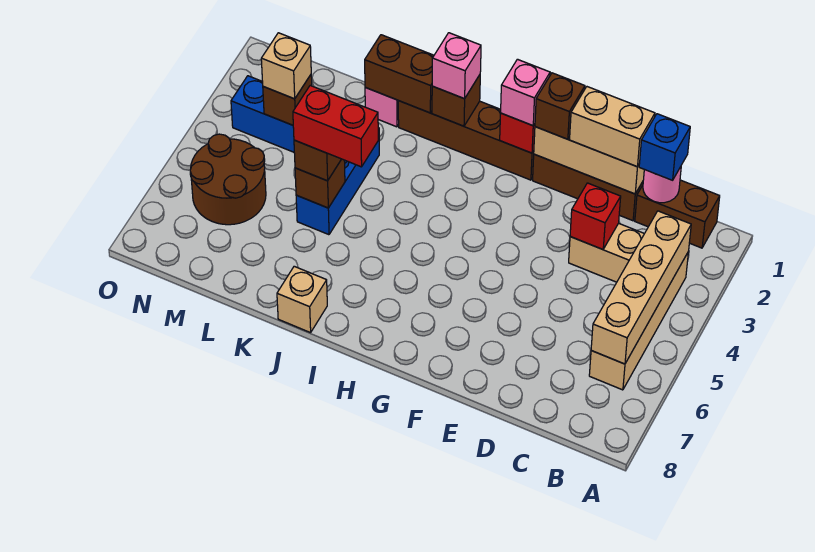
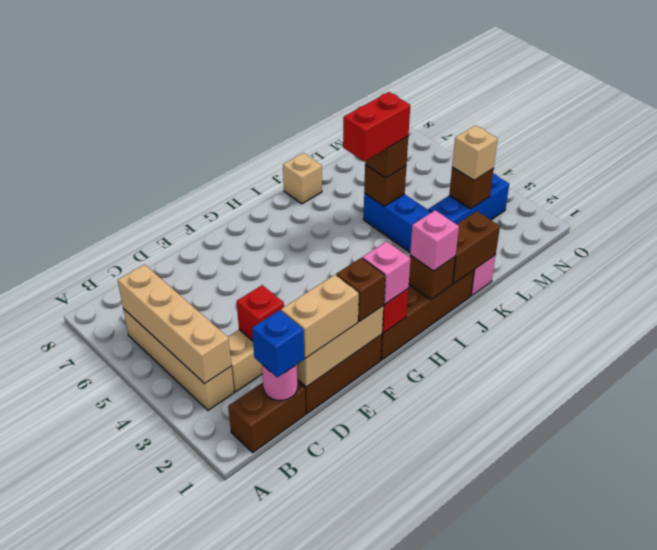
brown round brick M5:N6 level 1 -> none

